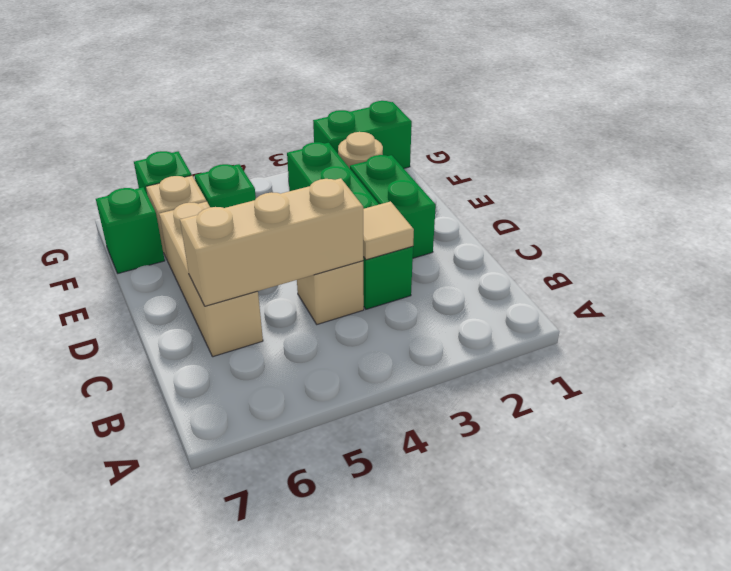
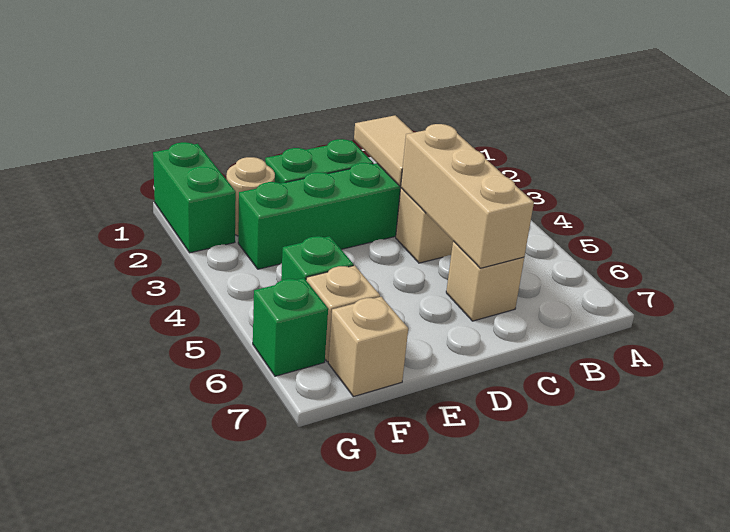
tan tile C3 level 2 -> tan tile C2:C3 level 2
tan brick C6:E6 level 1 -> tan brick C6 level 1
green brick F7 level 1 -> tan brick F7 level 1

